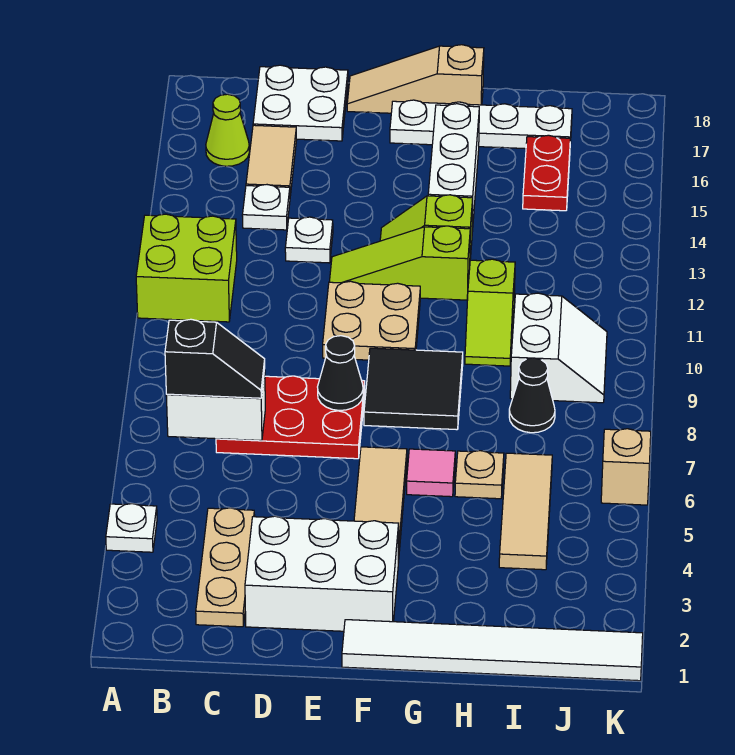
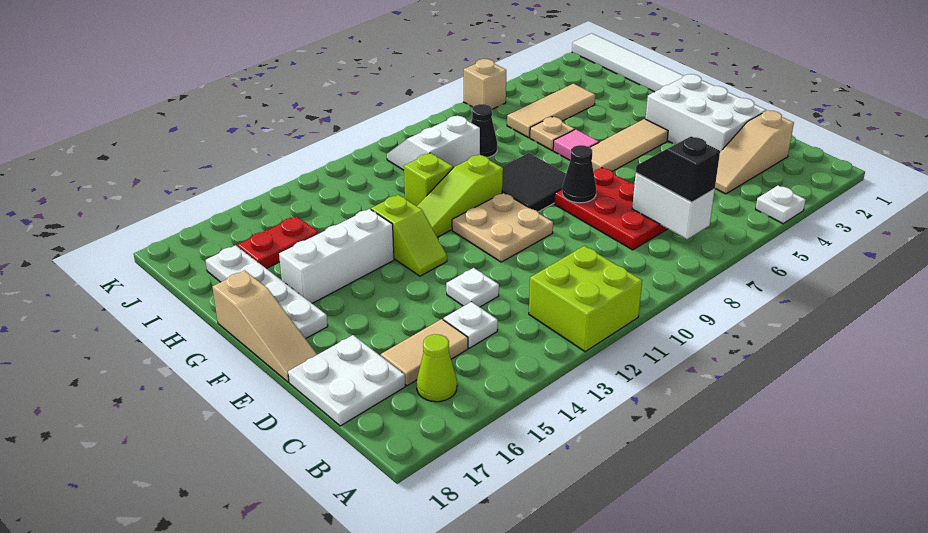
tan plate C2:C4 level 1 -> tan slope C2:C4 level 1 top 2
lime slope E12:G12 level 1 top G -> lime slope G10:G12 level 1 top 10

